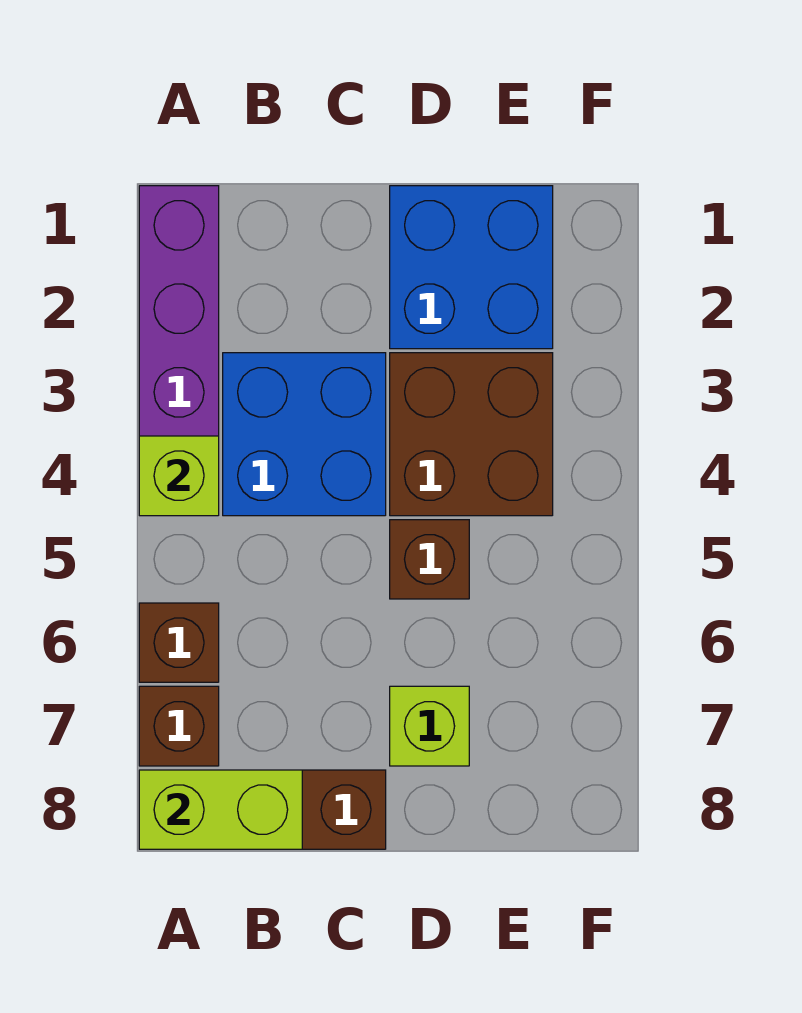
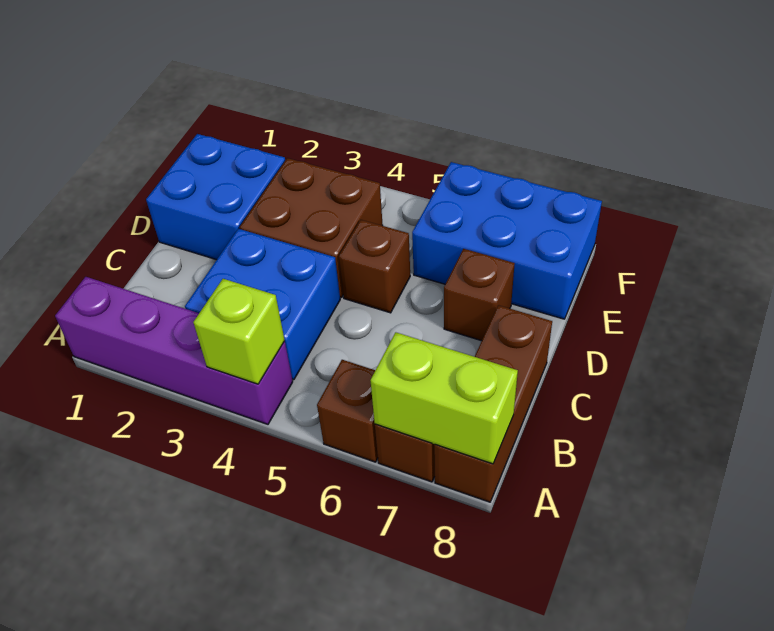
lime brick A8:B8 level 2 -> lime brick A7:A8 level 2
lime brick D7 level 1 -> brown brick D7 level 1
none -> blue brick E6:F8 level 1

